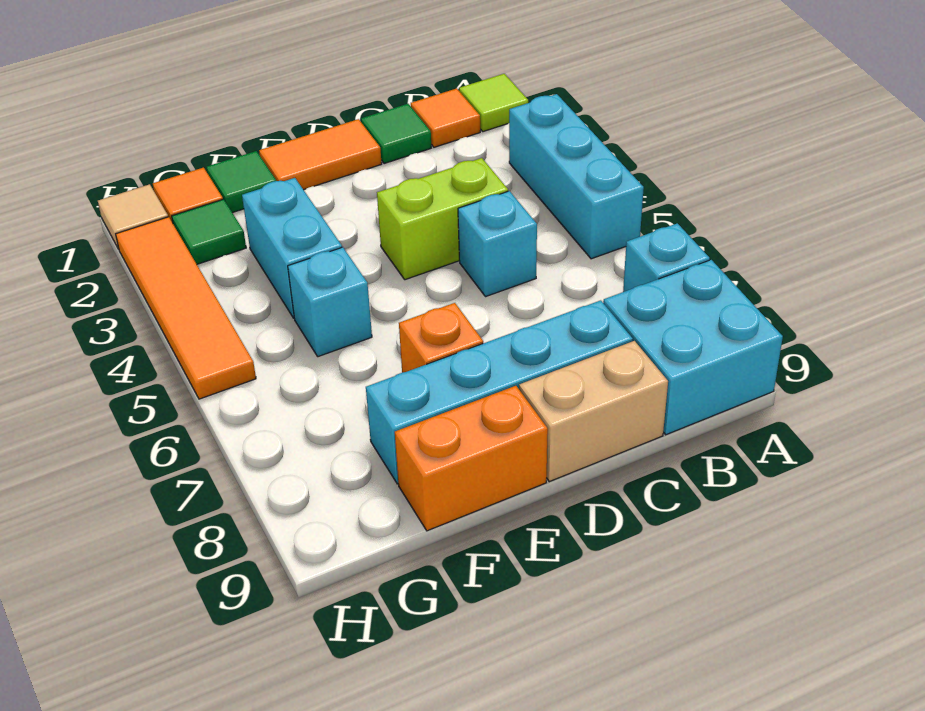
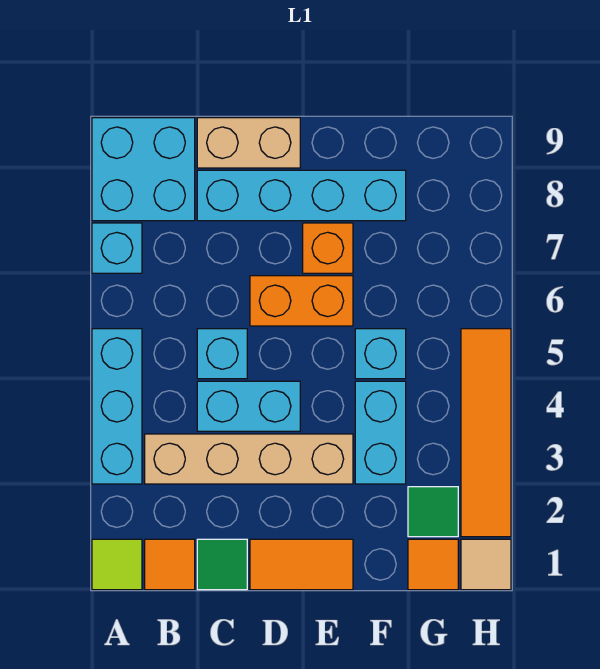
none -> tan brick B3:E3 level 1
lime brick C4:D4 level 1 -> cyan brick C4:D4 level 1
orange brick E9:F9 level 1 -> orange brick D6:E6 level 1
green tile F1 level 1 -> none

